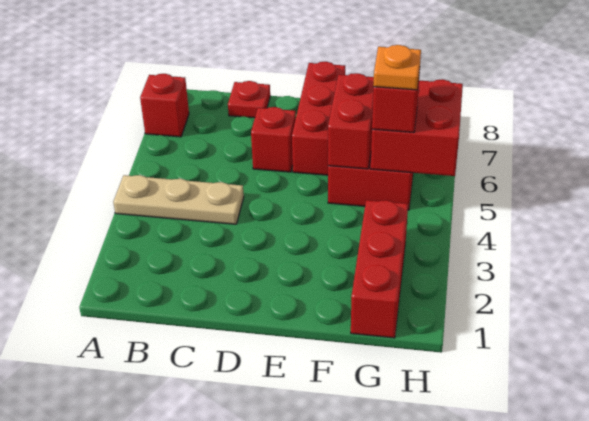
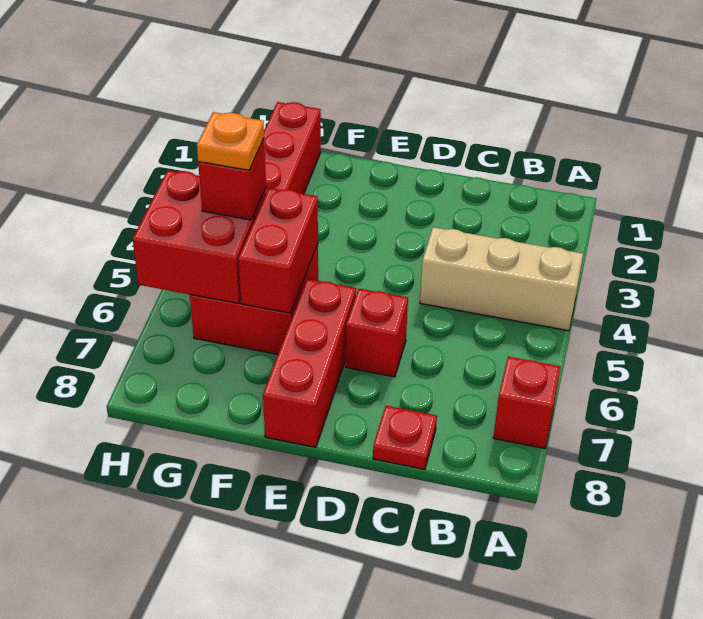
tan plate A4:C4 level 1 -> tan brick A4:C4 level 1

